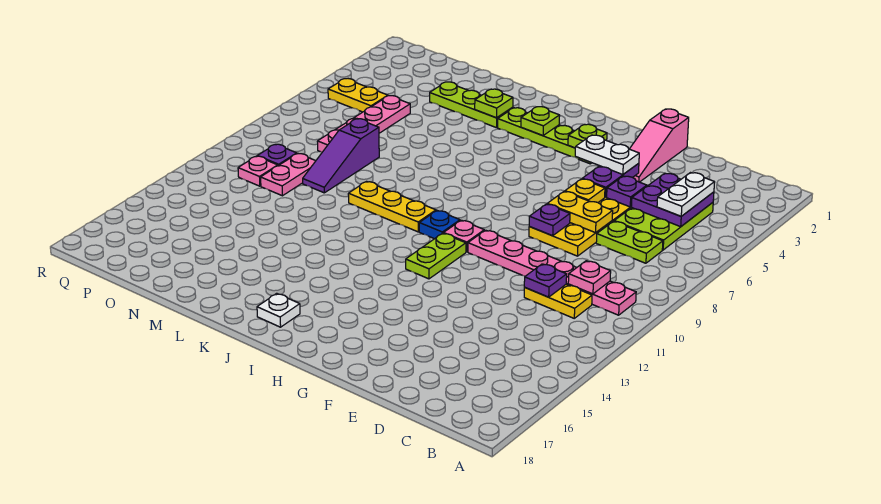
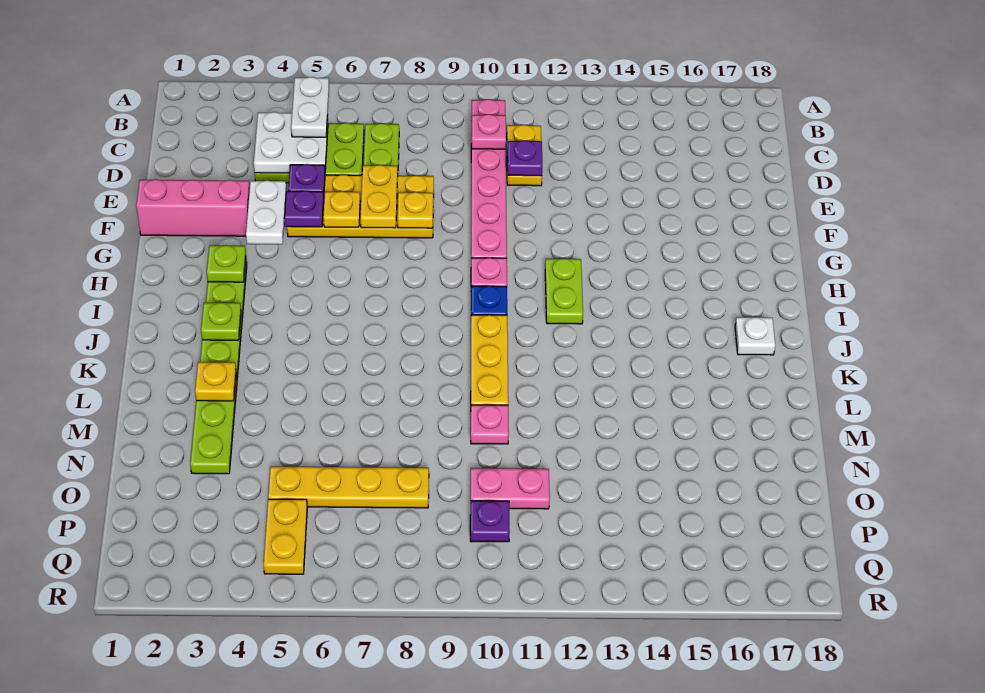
purple plate C4:D5 level 2 -> white plate C4:D5 level 2
white plate C4:C5 level 3 -> white plate B5:C5 level 3
pink slope F1:F3 level 1 top 1 -> pink brick F1:F3 level 1
purple plate F8 level 2 -> yellow plate F8 level 2
lime plate H11:H12 level 1 -> lime plate H12:I12 level 1
lime plate L3 level 2 -> yellow plate L3 level 2
purple slope N8:N10 level 1 top 8 -> none
pink plate O5:O8 level 1 -> yellow plate O5:O8 level 1
pink plate P11 level 1 -> pink plate M10 level 1

